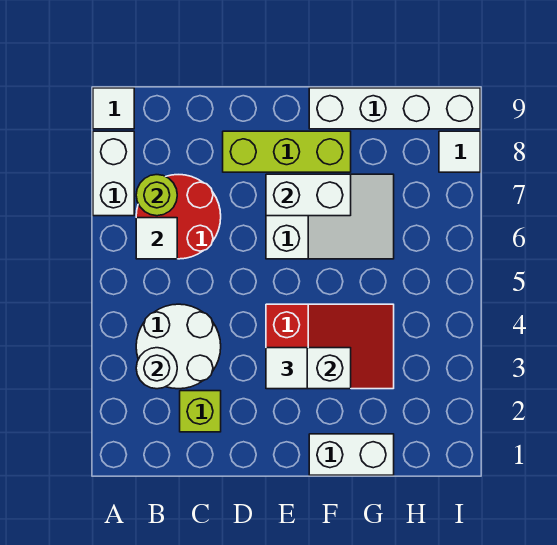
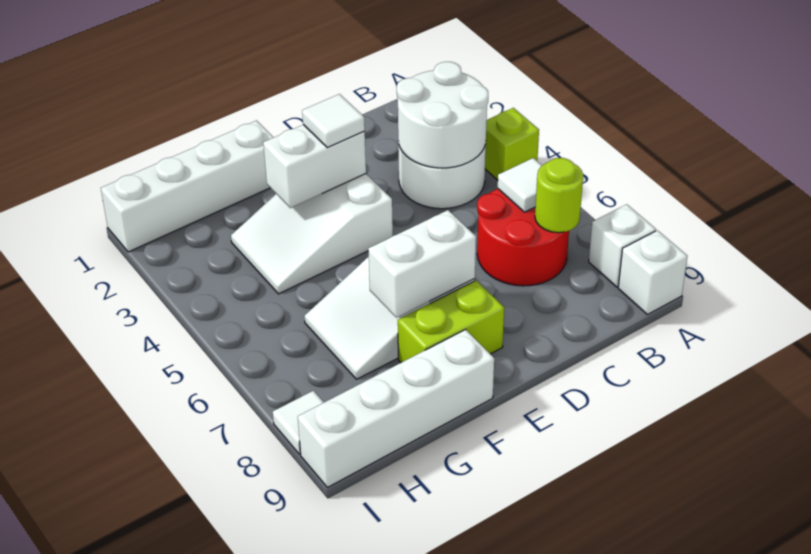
white brick A7:A8 level 1 -> white brick A8 level 1
white tile A9 level 1 -> white brick A9 level 1
white round brick B3 level 2 -> white round brick B3:C4 level 2
lime brick C2 level 1 -> lime brick A4 level 1
lime brick D8:F8 level 1 -> lime brick E8:F8 level 1
red slope E3:G4 level 1 top E -> white slope E3:G4 level 1 top E
white brick F1:G1 level 1 -> white brick F1:I1 level 1

